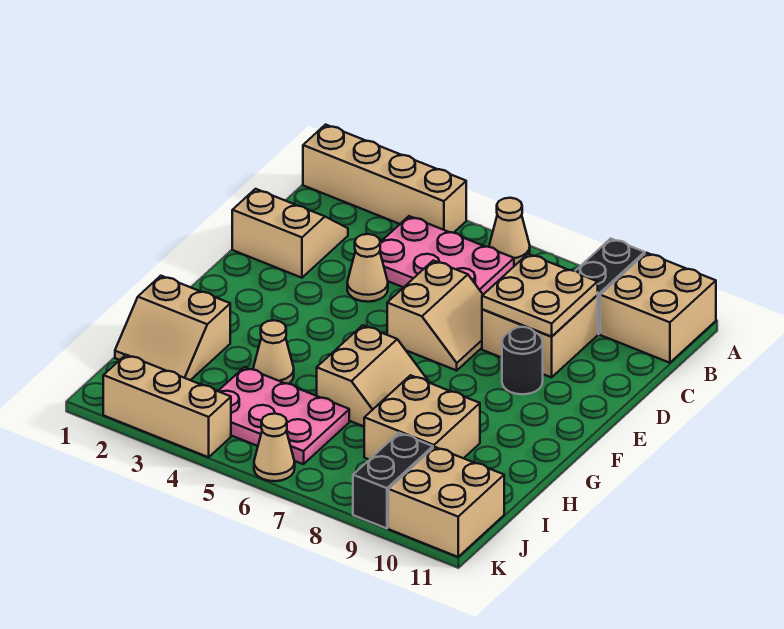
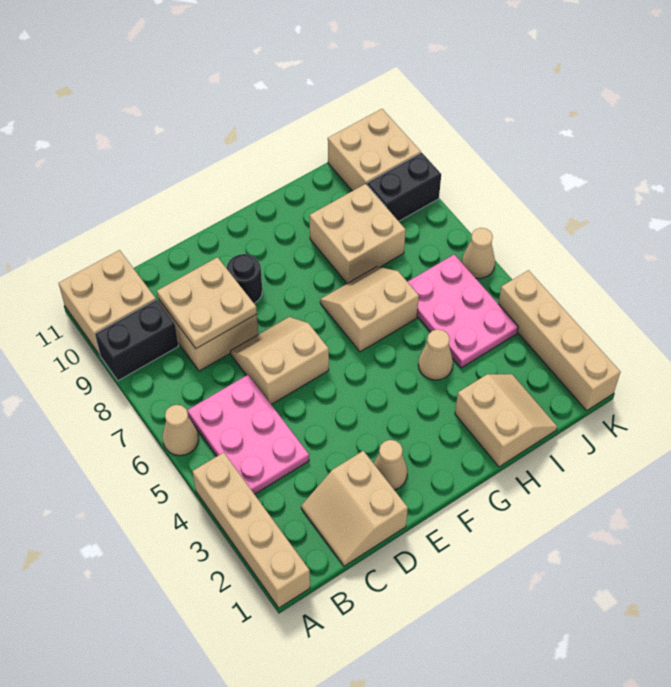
tan cone D4 level 1 -> tan cone E2 level 1
tan brick K2:K4 level 1 -> tan brick K1:K4 level 1

